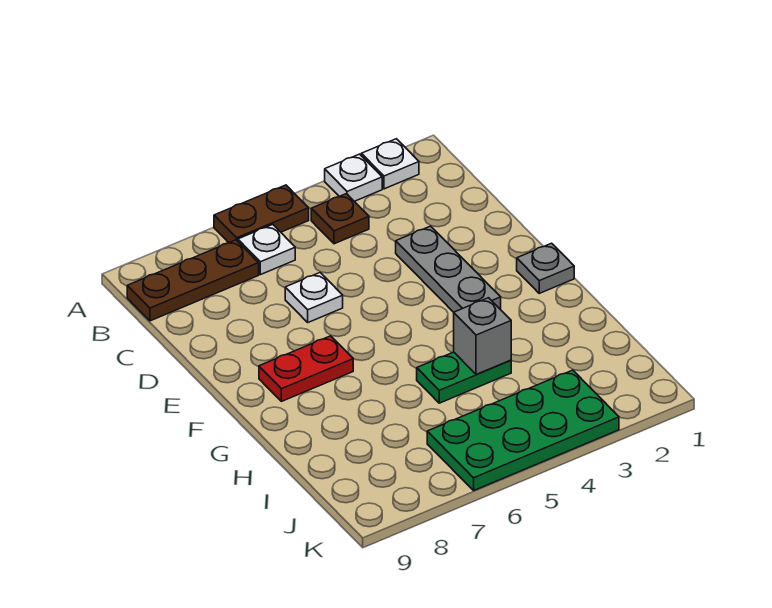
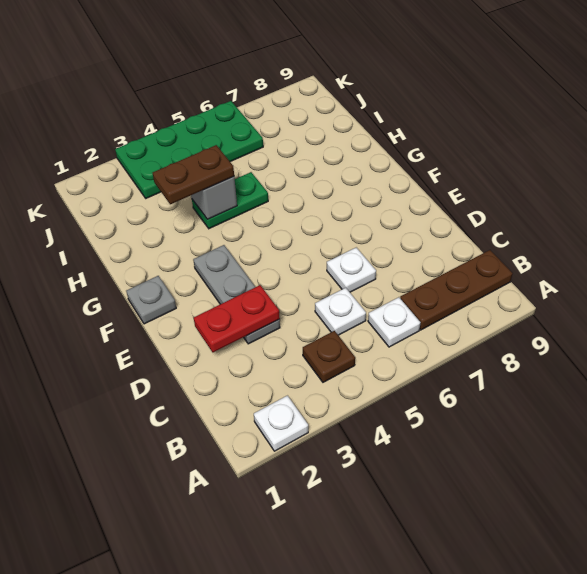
white plate A3 level 1 -> white plate C5 level 1
brown plate A5:A6 level 1 -> brown plate H3:H4 level 3
red plate F7:F8 level 1 -> red plate D2:D3 level 2

